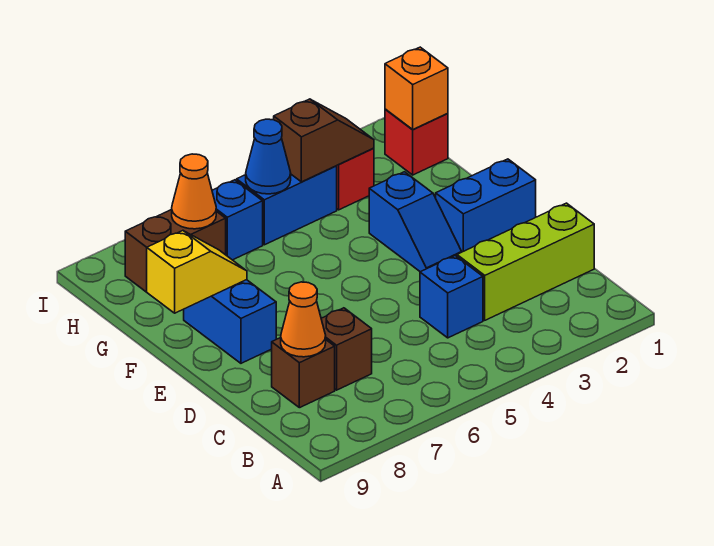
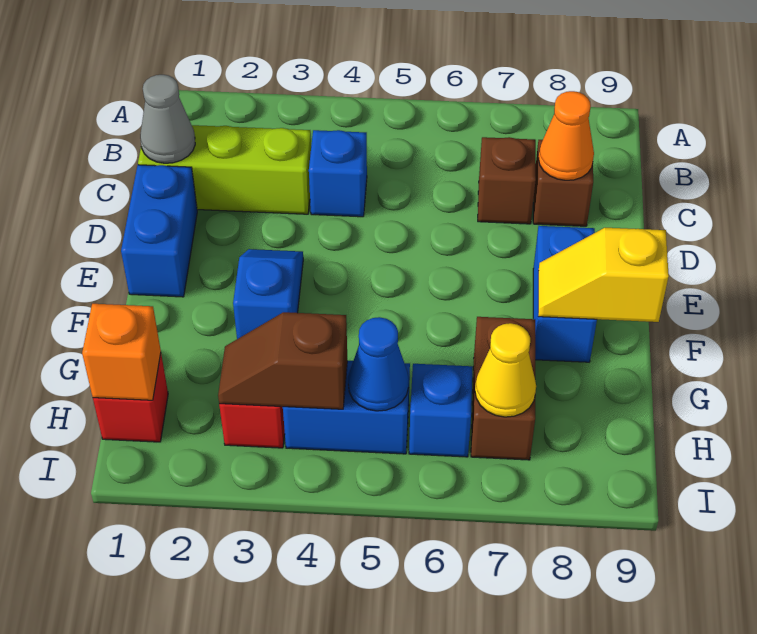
none -> grey cone C1 level 2
blue brick E1:E2 level 1 -> blue brick D1:E1 level 1
brown brick H7:H8 level 1 -> brown brick G7:H7 level 1
orange cone H7 level 2 -> yellow cone H7 level 2

